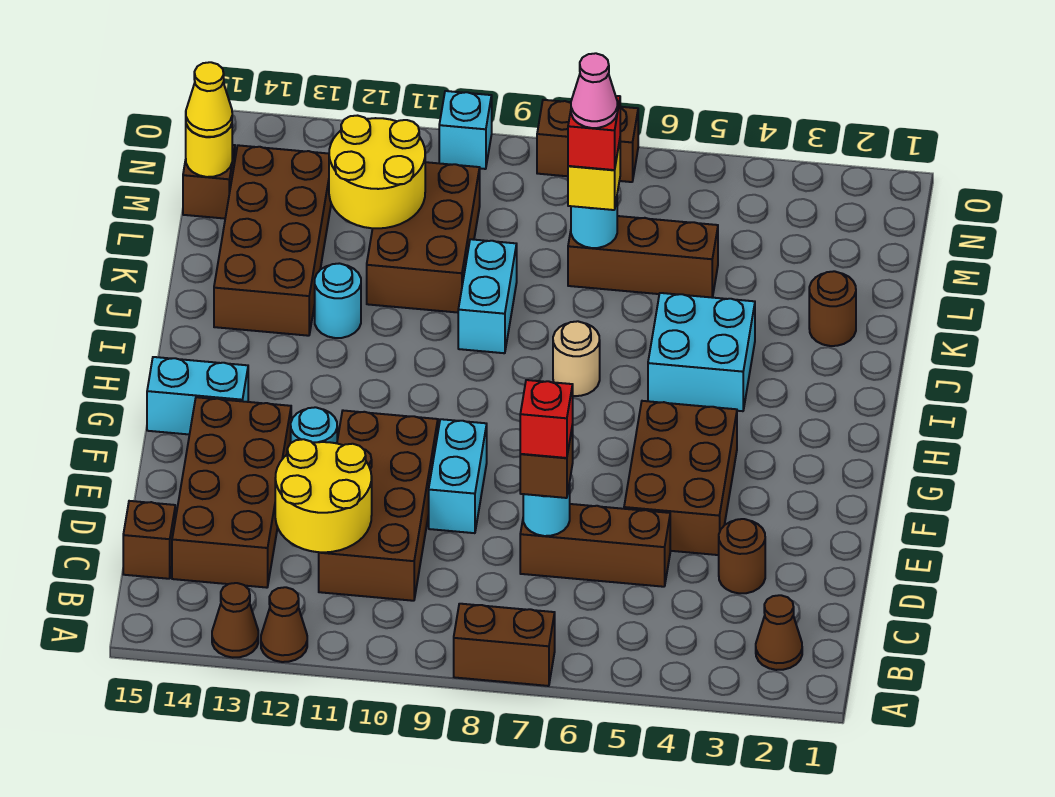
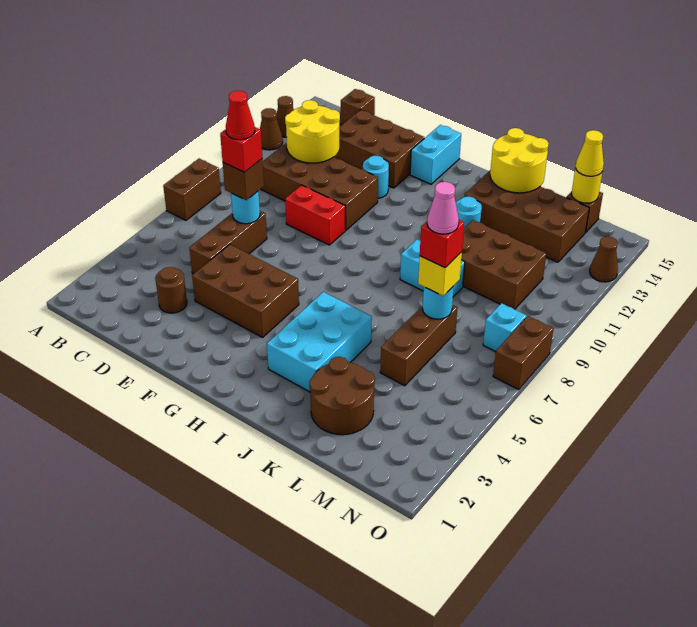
brown cone B2 level 1 -> brown cone O13 level 1
brown brick C13:F14 level 1 -> brown brick D13:F14 level 1
none -> red cone D7 level 5
cyan brick E9:F9 level 1 -> red brick E9:F9 level 1
cyan brick I4:J5 level 1 -> cyan brick I3:J5 level 1
tan round brick I7 level 1 -> none
brown round brick K2 level 1 -> brown round brick K2:L3 level 1
yellow round brick L11:M12 level 2 -> yellow round brick J14:K15 level 2
cyan brick O10 level 1 -> cyan brick N8 level 1

